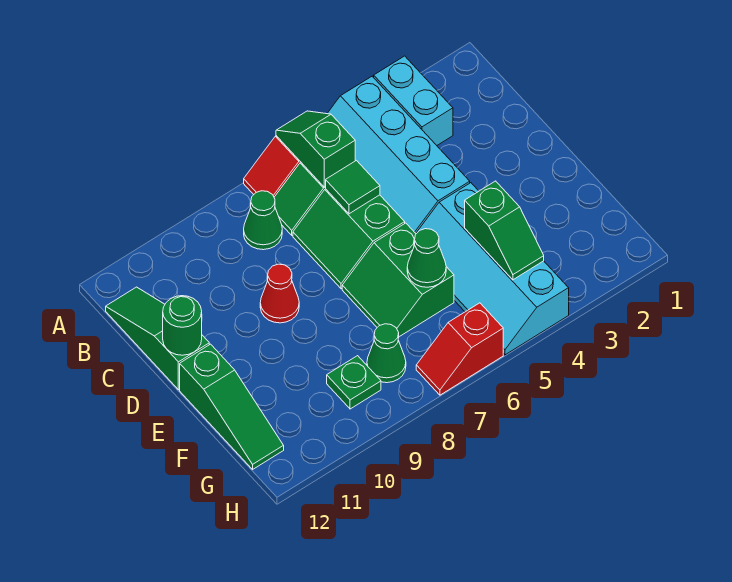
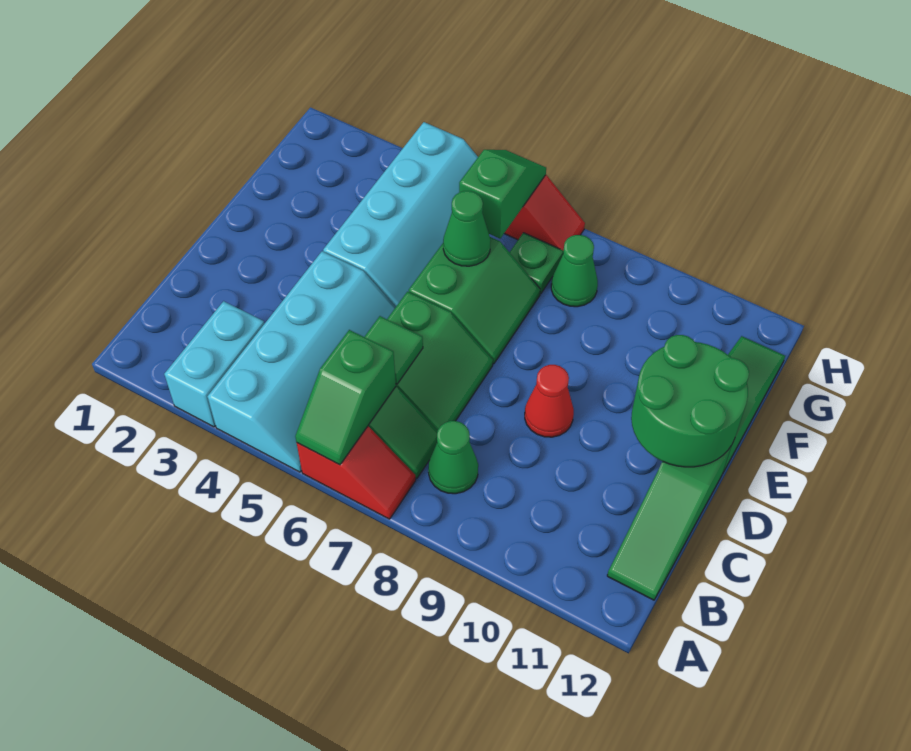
green round brick D12 level 2 -> green round brick D11:E12 level 2
green slope F4:G4 level 2 top F -> green slope G6:H6 level 2 top G
green plate G9 level 1 -> green plate G7 level 1

